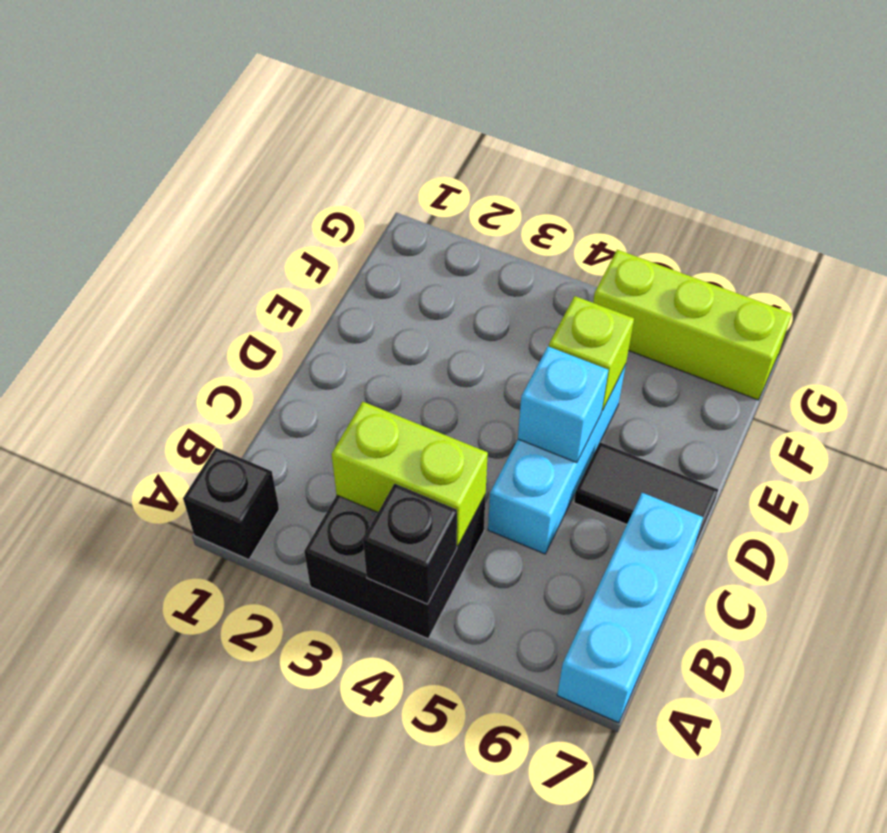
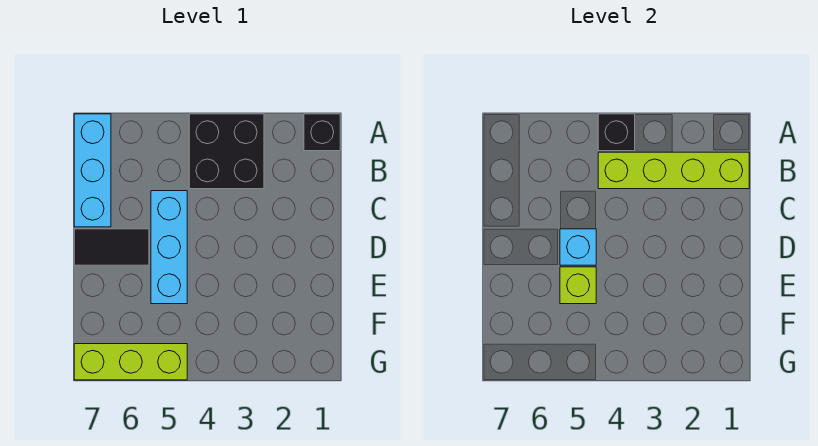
lime brick B3:B4 level 2 -> lime brick B1:B4 level 2

